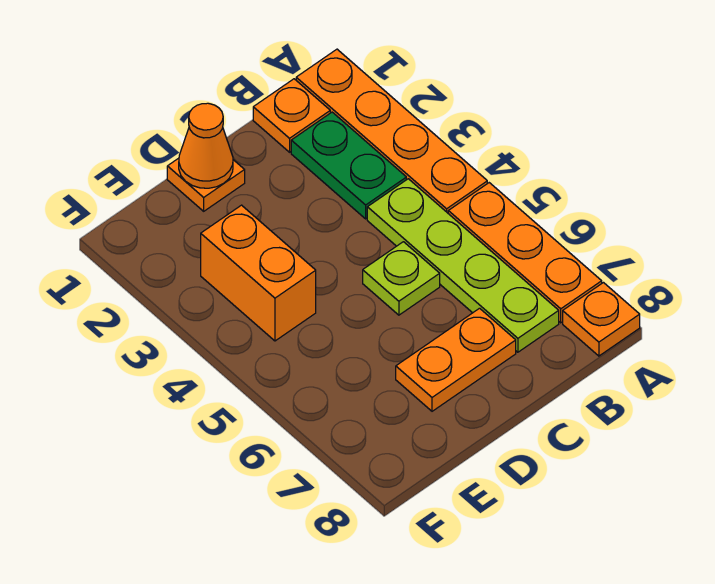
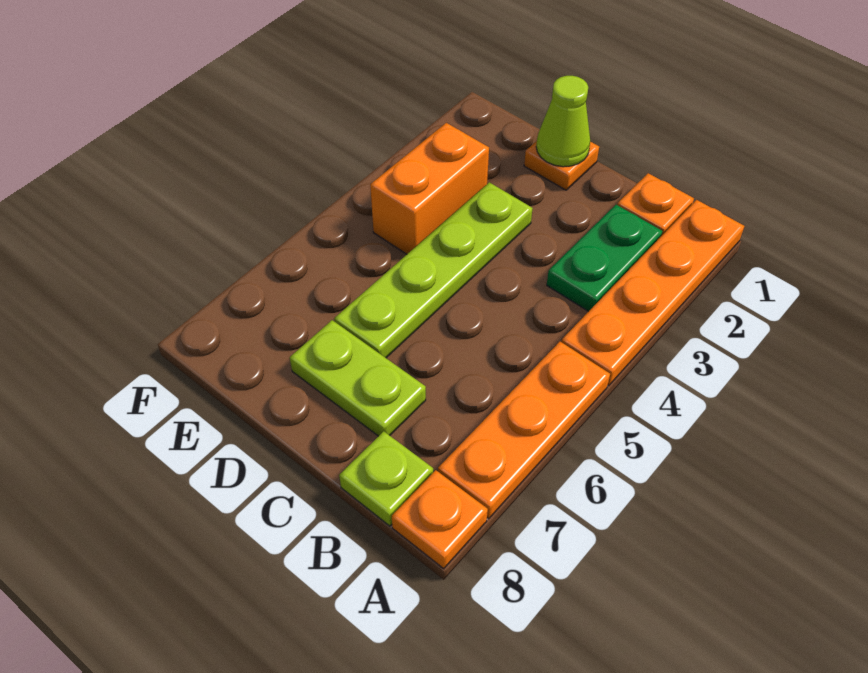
lime plate B4:B7 level 1 -> lime plate D3:D6 level 1
lime plate C5 level 1 -> lime plate B8 level 1
orange plate C7:D7 level 1 -> lime plate C7:D7 level 1
orange cone D1 level 2 -> lime cone D1 level 2

